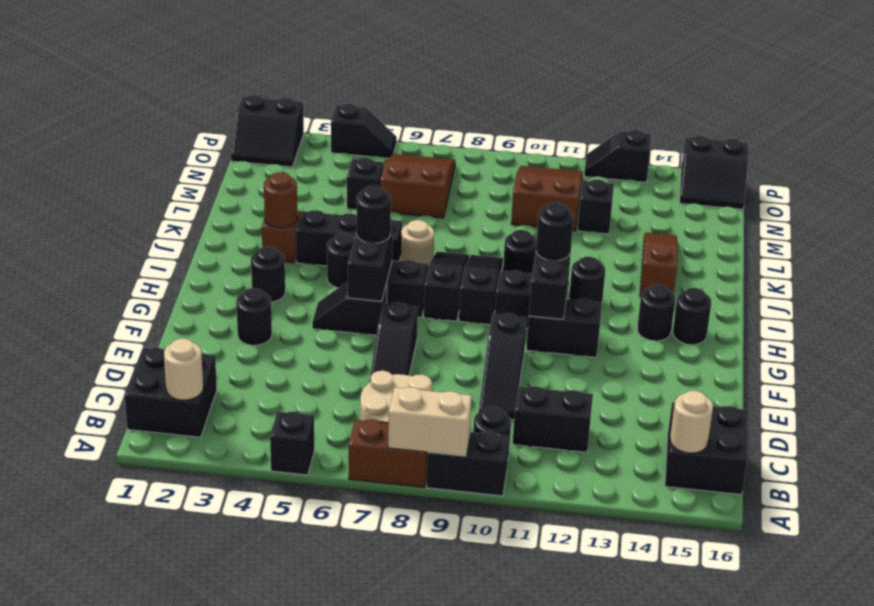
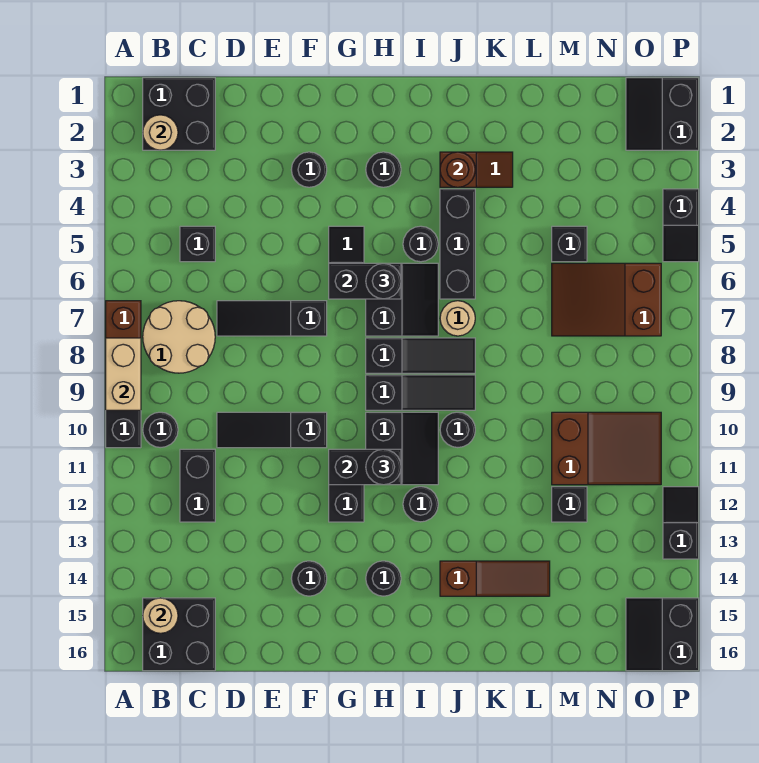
black brick A5 level 1 -> black brick C5 level 1
black round brick H15 level 1 -> black round brick F14 level 1
brown slope M6:O7 level 1 top M -> brown slope M6:O7 level 1 top O

